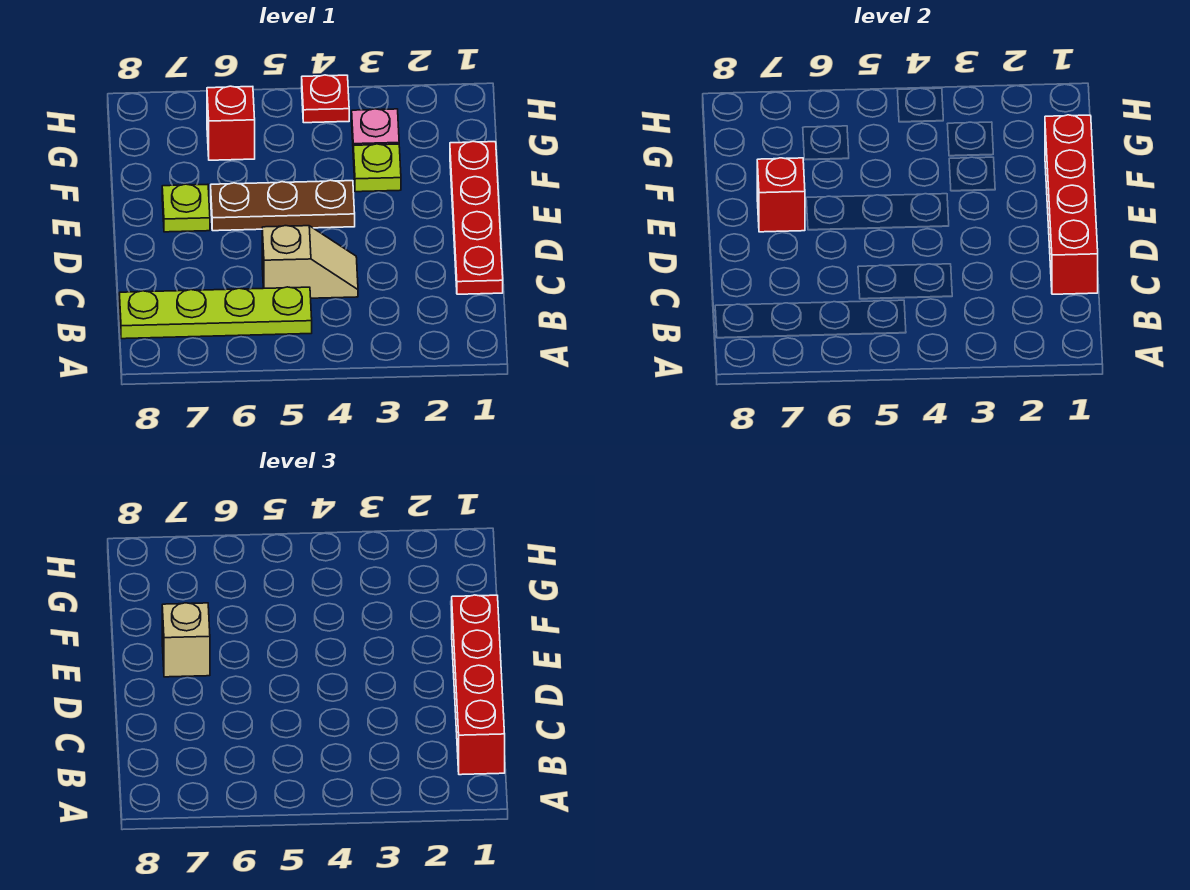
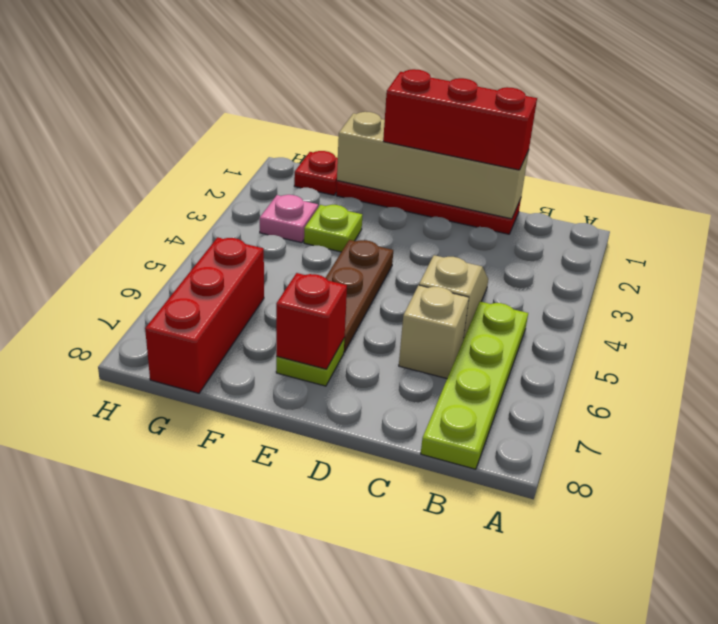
red brick B1:E1 level 3 -> red brick C1:E1 level 3
red brick C1:F1 level 2 -> tan brick C1:F1 level 2
tan brick E7 level 3 -> tan brick C6 level 1
red brick G6 level 1 -> red brick G6:G8 level 1
red plate H4 level 1 -> red plate G1 level 1

